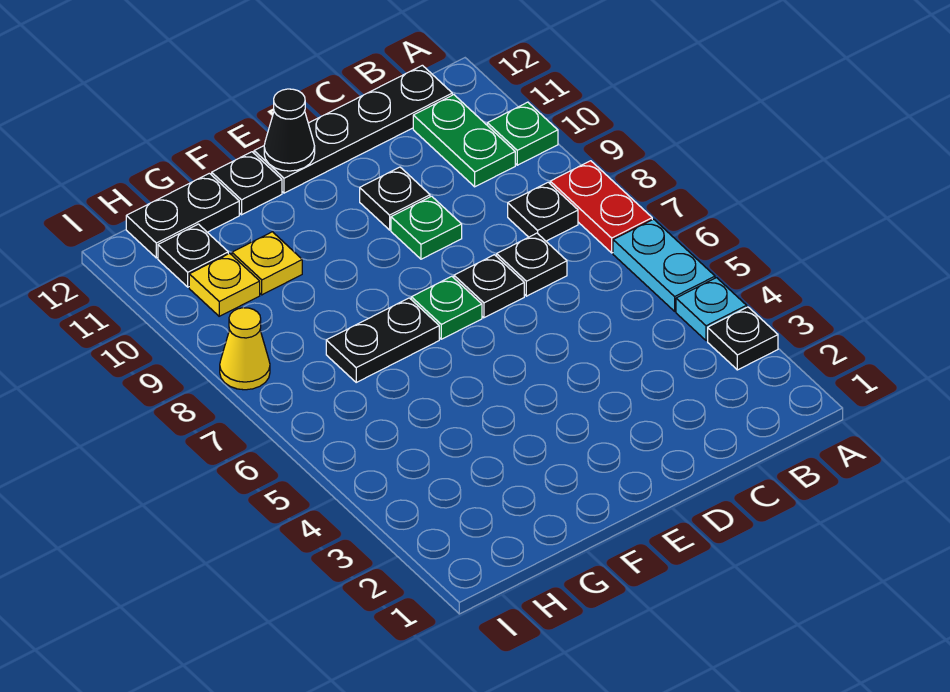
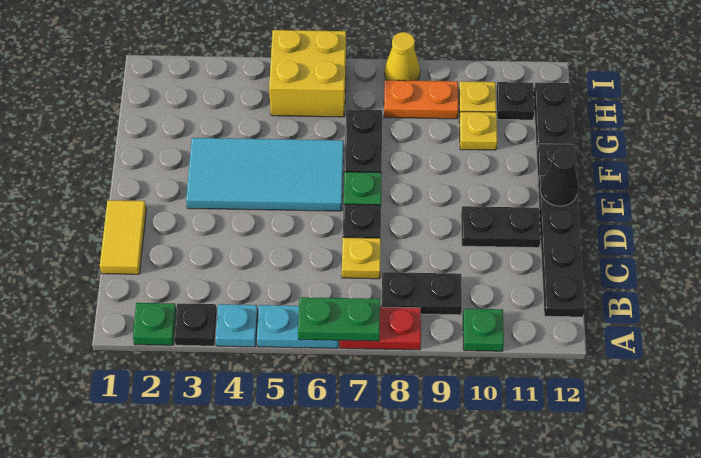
black plate B8 level 1 -> black plate B8:B9 level 1
green plate B10:B11 level 1 -> green plate A6:A7 level 2
none -> yellow tile C1:D1 level 1
black plate C7 level 1 -> yellow plate C7 level 1
green plate D9 level 1 -> green plate A2 level 1
black plate D10 level 1 -> black plate D10:D11 level 1
none -> cyan tile E3:F6 level 1
none -> yellow brick H5:I6 level 1
none -> orange plate H8:H9 level 1

